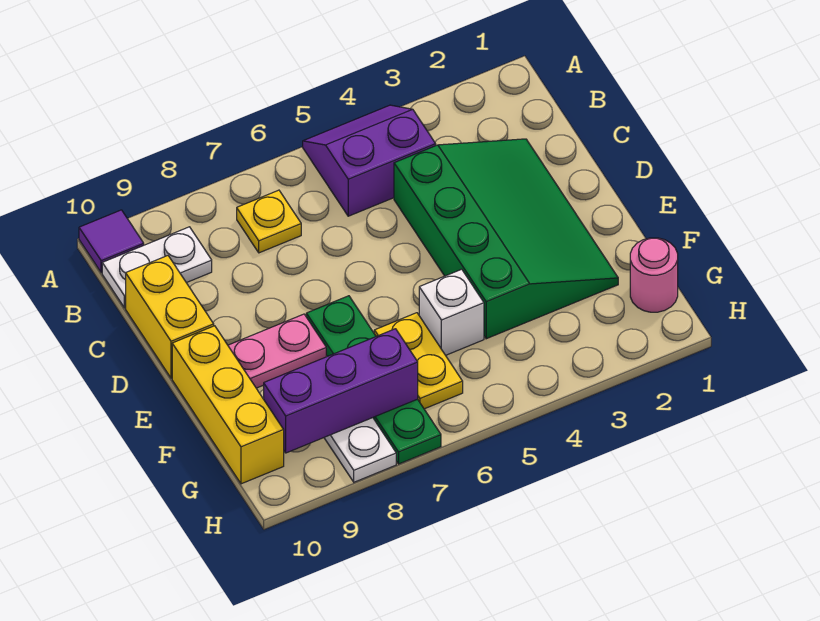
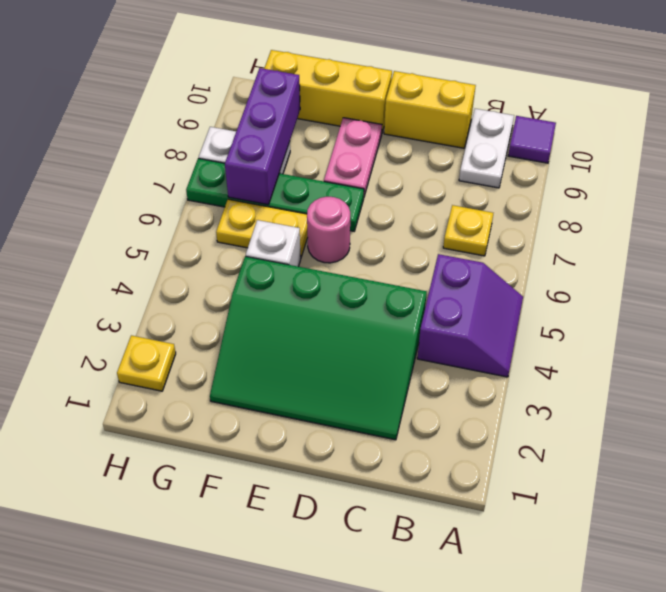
pink round brick G1 level 1 -> pink round brick E6 level 1
none -> yellow plate H2 level 1

